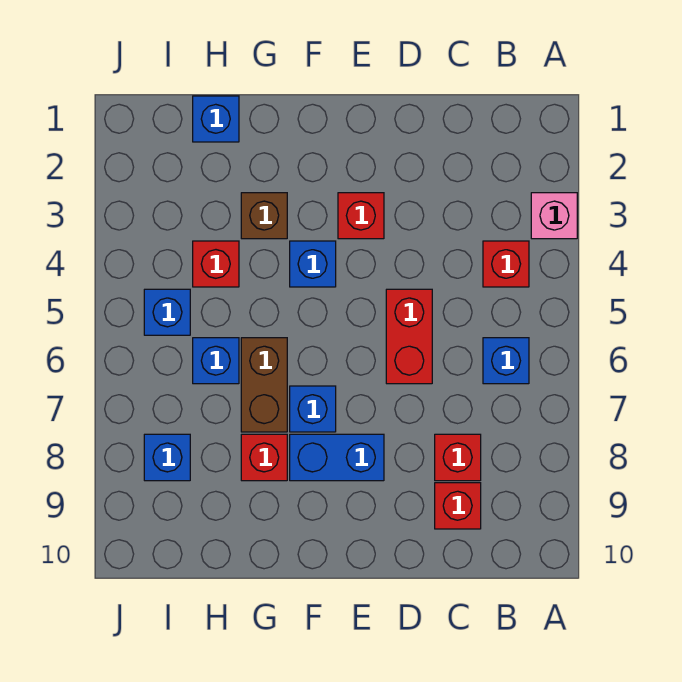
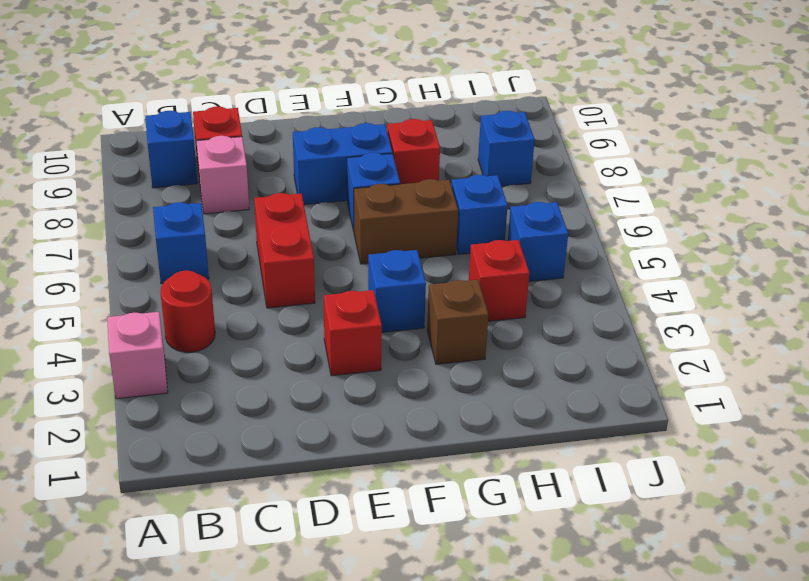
red brick B4 level 1 -> red round brick B4 level 1
red brick C8 level 1 -> pink brick C8 level 1
brown brick G6:G7 level 1 -> brown brick F6:G6 level 1
blue brick H1 level 1 -> blue brick B9 level 1

